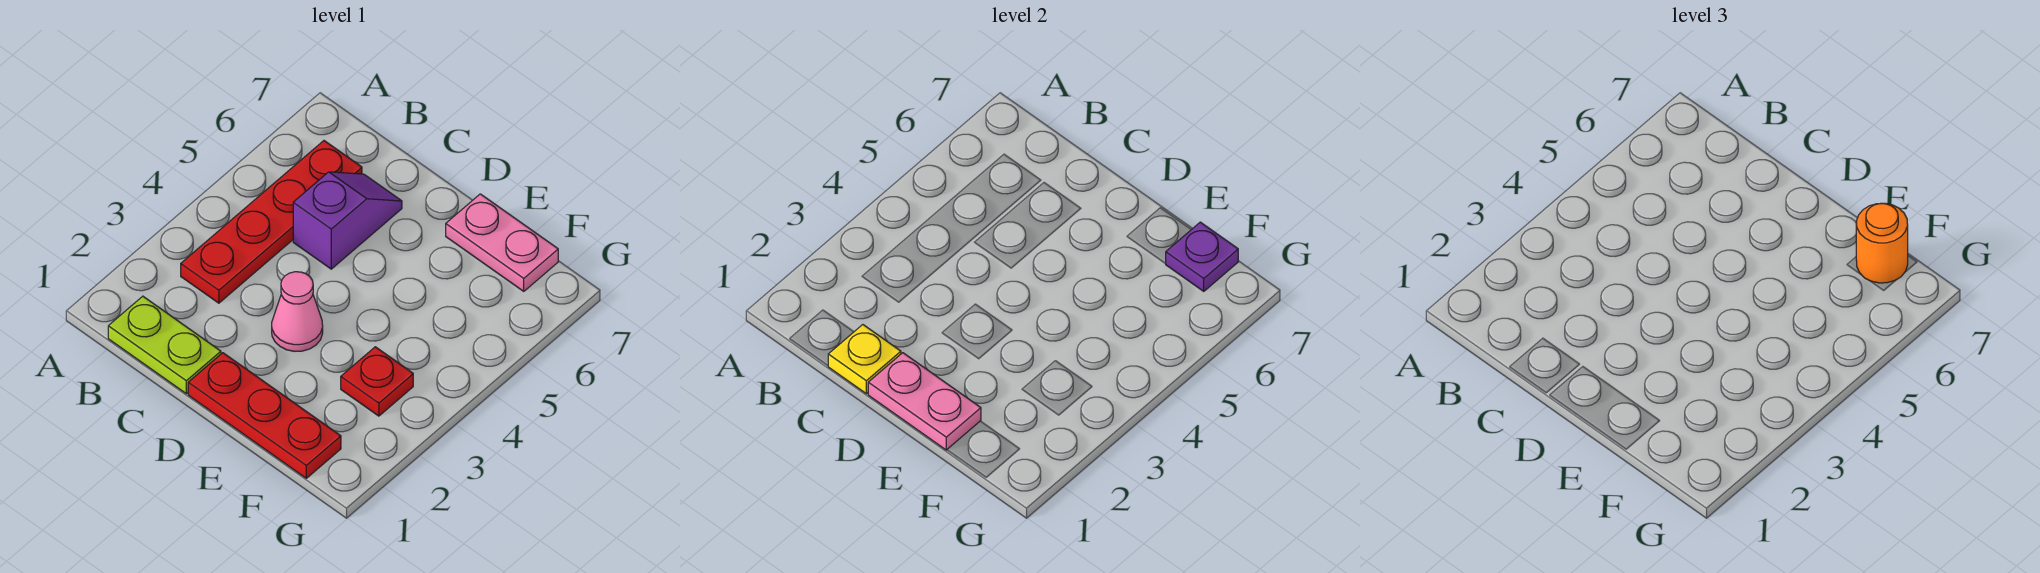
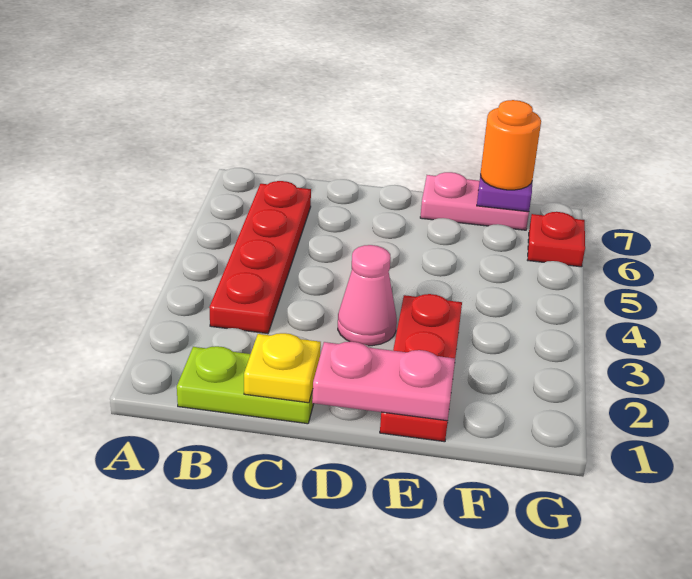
purple slope C5:C6 level 1 top 5 -> none
red plate D1:F1 level 1 -> red plate E1:E3 level 1
red plate F3 level 1 -> red plate G6 level 1

